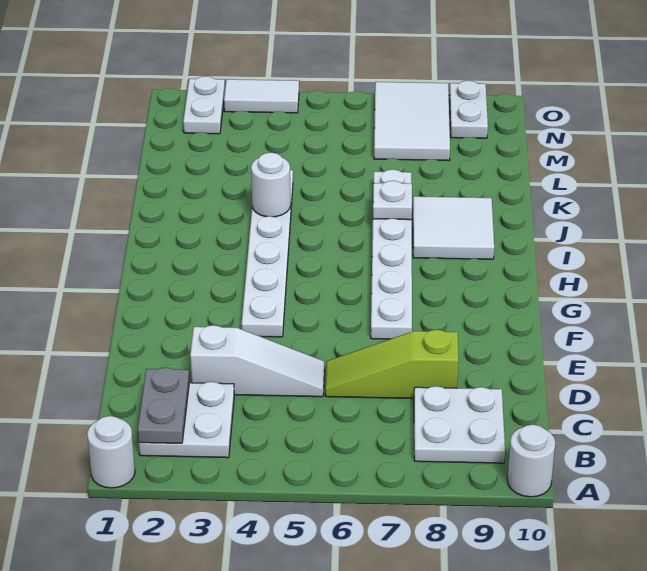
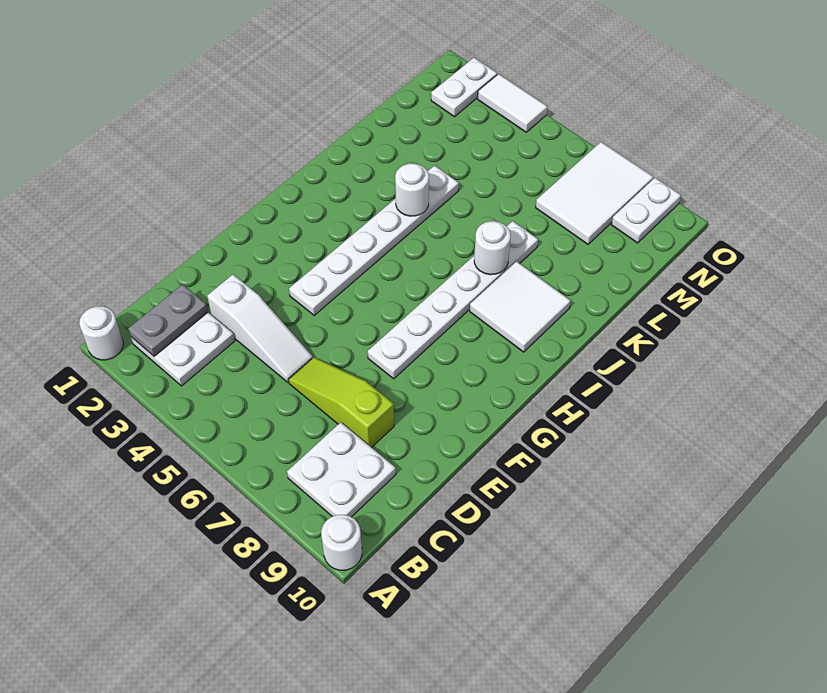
white plate J7 level 2 -> white round brick J7 level 2

